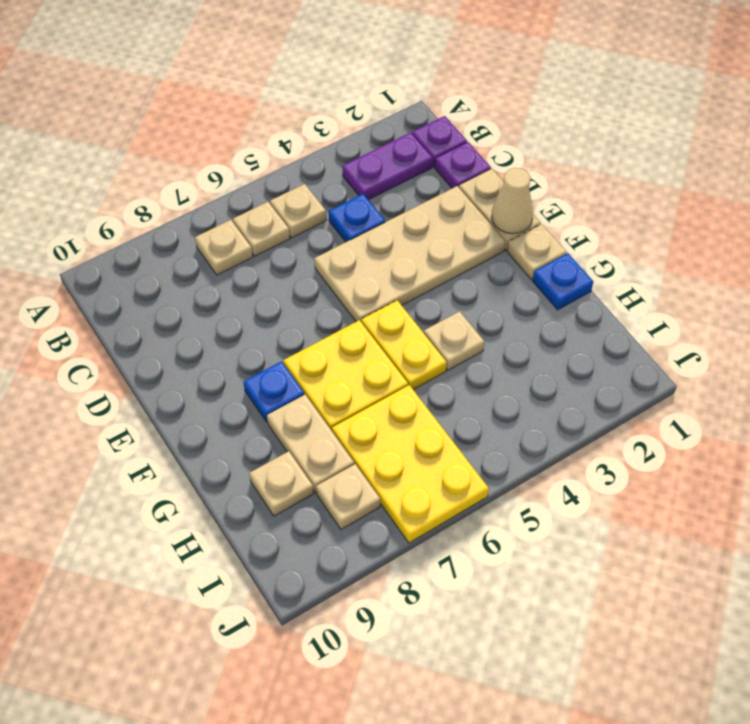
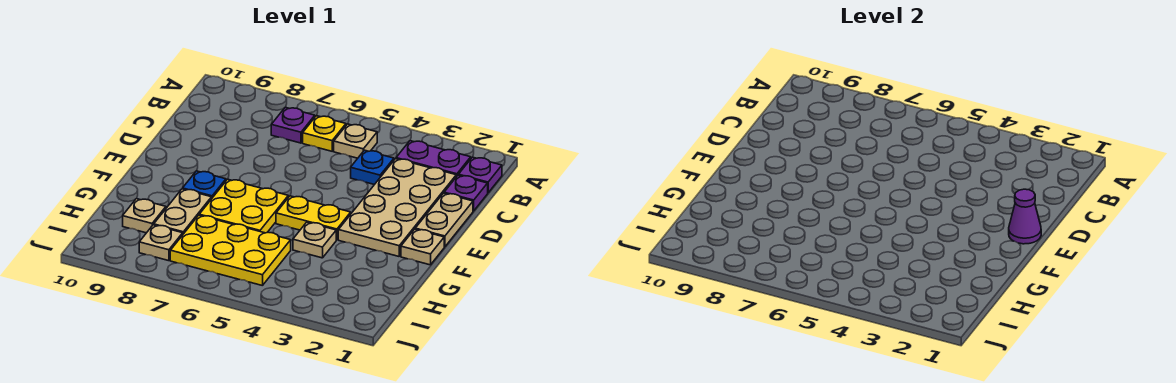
tan plate B6 level 1 -> yellow plate B6 level 1
tan plate B7 level 1 -> purple plate B7 level 1
tan plate D2:E5 level 1 -> tan plate C2:F3 level 1
tan cone E1 level 2 -> purple cone E1 level 2
yellow plate F5:G5 level 1 -> yellow plate F4:F5 level 1
blue plate G1 level 1 -> none
yellow plate H6:J7 level 1 -> yellow plate H5:I7 level 1

